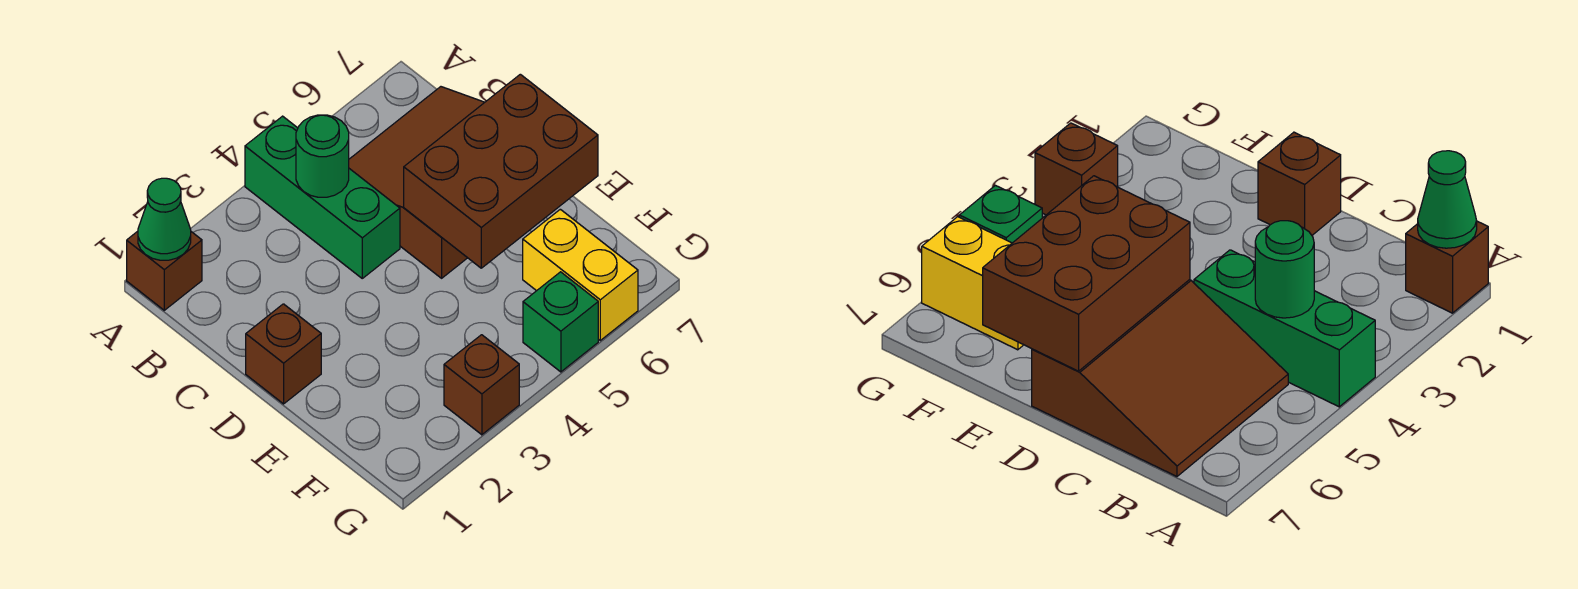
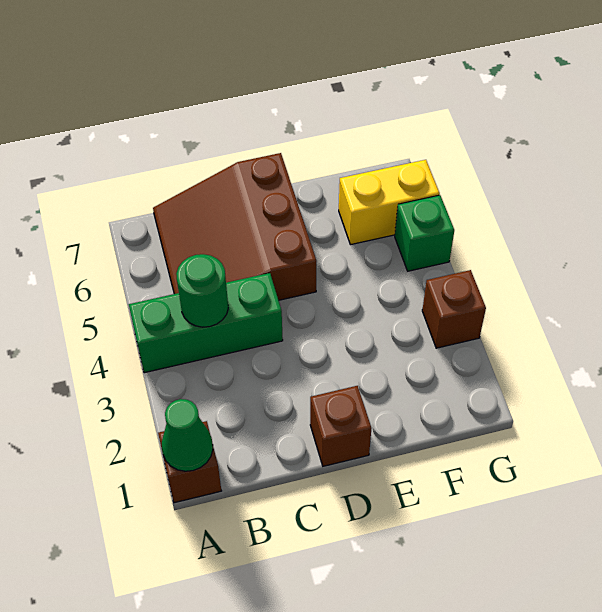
brown brick D5:E7 level 2 -> none

